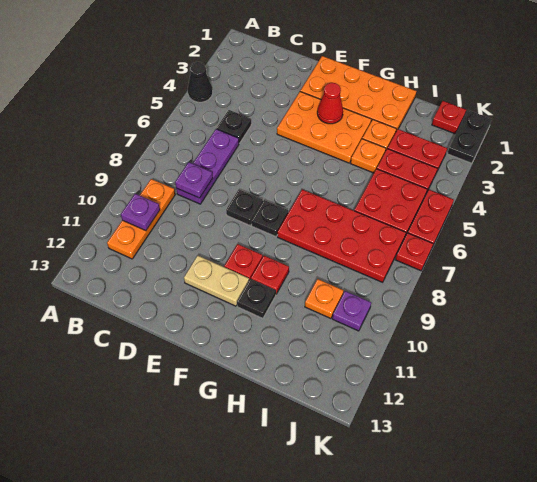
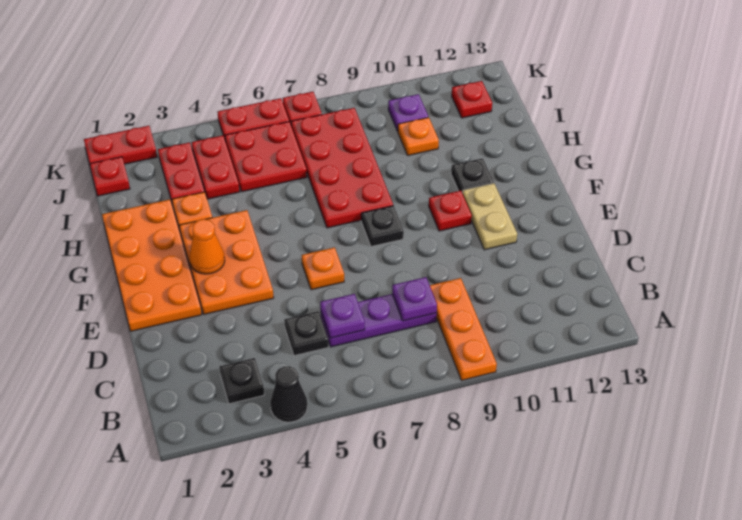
orange plate B9:B11 level 1 -> orange plate A9:C9 level 1
purple plate B10 level 2 -> purple plate C6 level 2
black plate E8 level 1 -> black plate B3 level 1
red cone F3 level 2 -> orange cone F3 level 2
red plate G10 level 1 -> red plate J12 level 1
orange plate H4 level 1 -> orange plate E6 level 1
black plate K1:K2 level 1 -> red plate K1:K2 level 1

